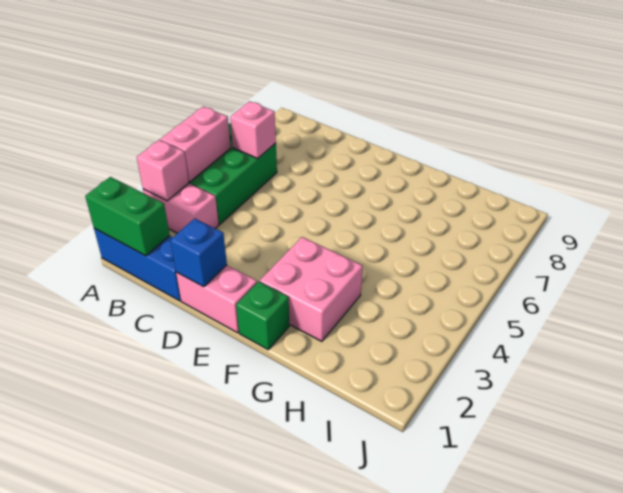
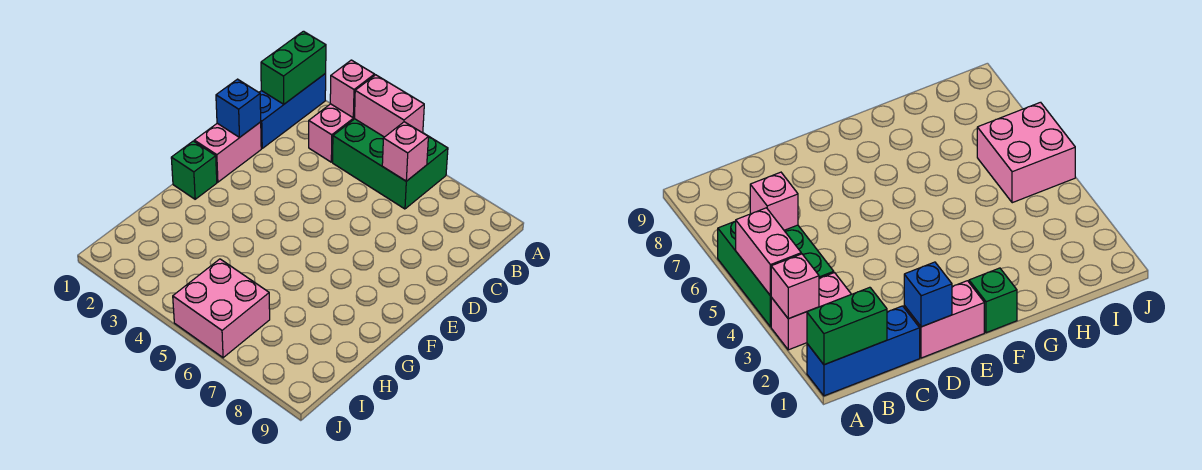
pink brick F2:G3 level 1 -> pink brick I5:J6 level 1

